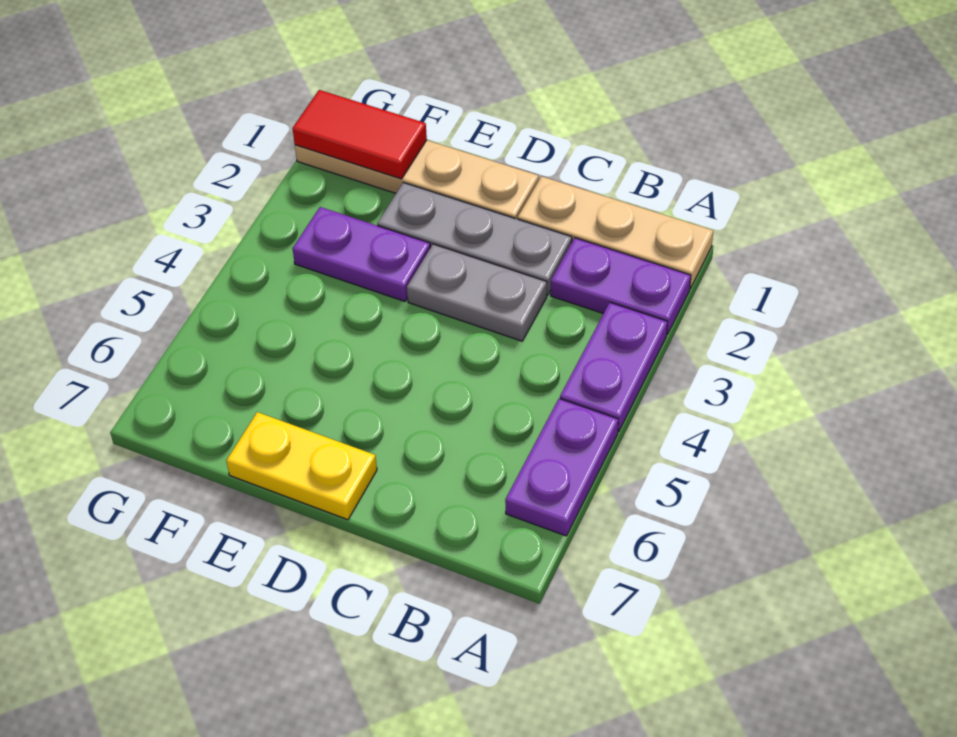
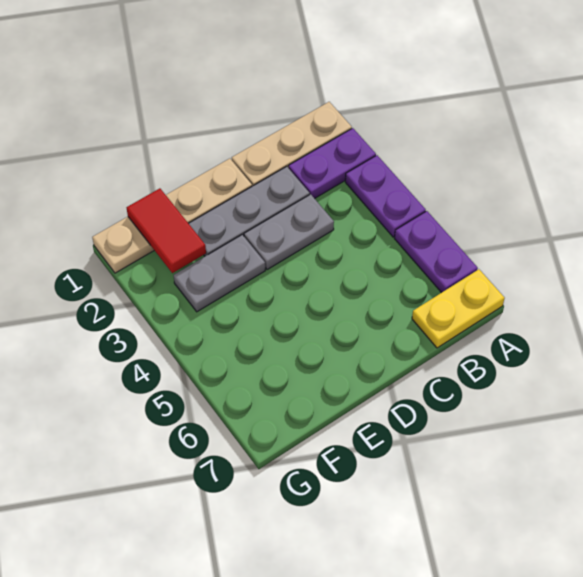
yellow plate D7:E7 level 1 -> yellow plate A7:B7 level 1
purple plate E3:F3 level 1 -> grey plate E3:F3 level 1
red tile F1:G1 level 2 -> red tile F1:F2 level 2

